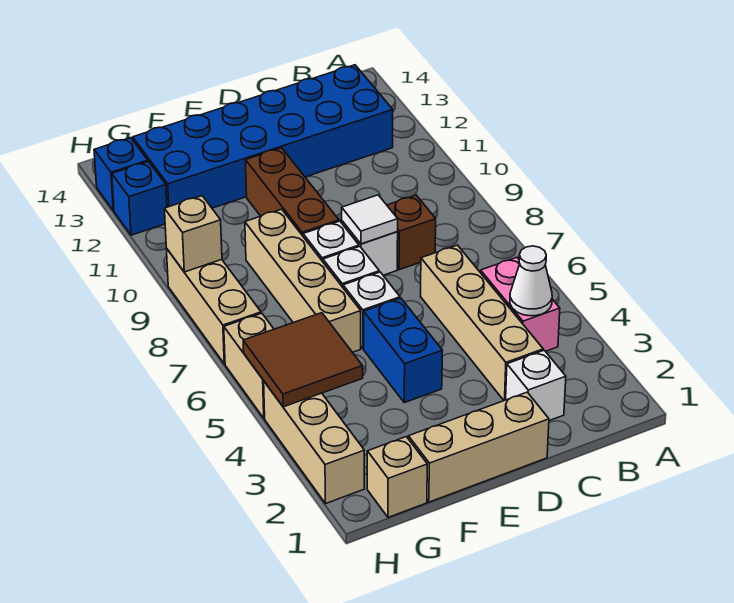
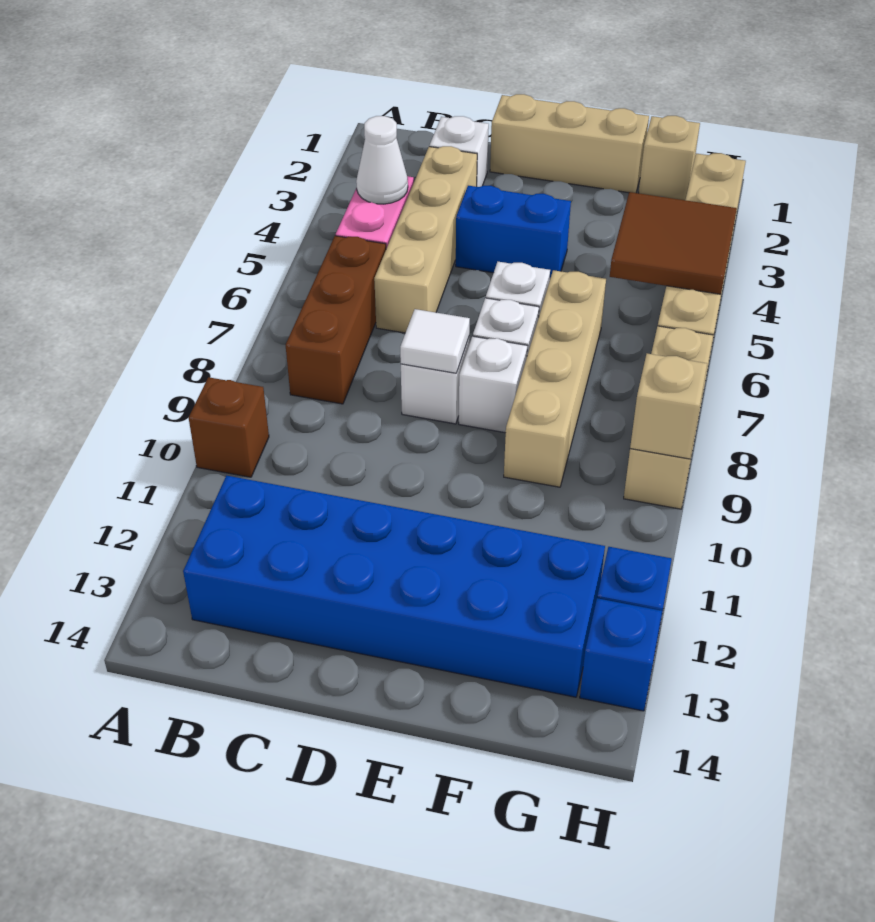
brown brick C8 level 1 -> brown brick A10 level 1
blue brick E4:E5 level 1 -> blue brick D4:E4 level 1
brown brick E9:E11 level 1 -> brown brick B6:B8 level 1

